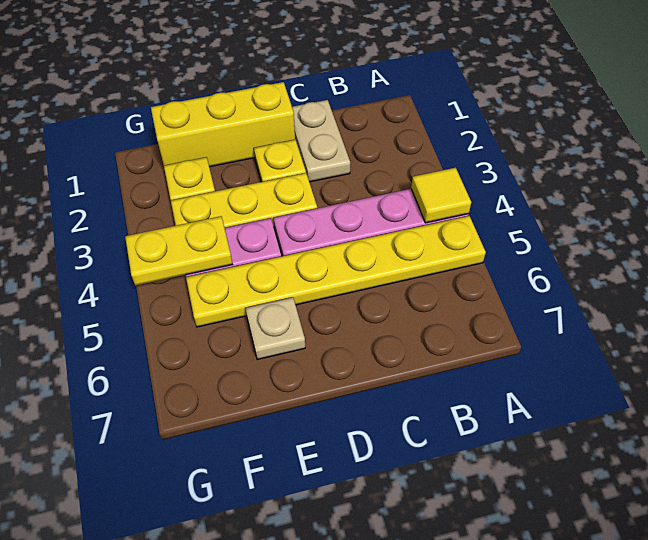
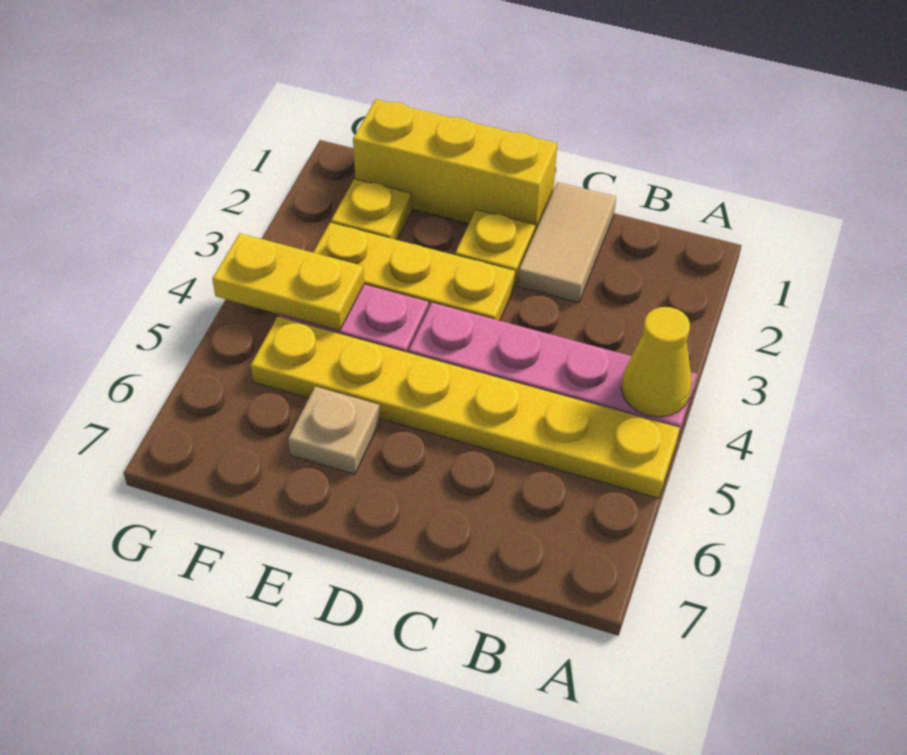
yellow tile A4 level 2 -> yellow cone A4 level 2
tan plate C1:C2 level 1 -> tan tile C1:C2 level 1

